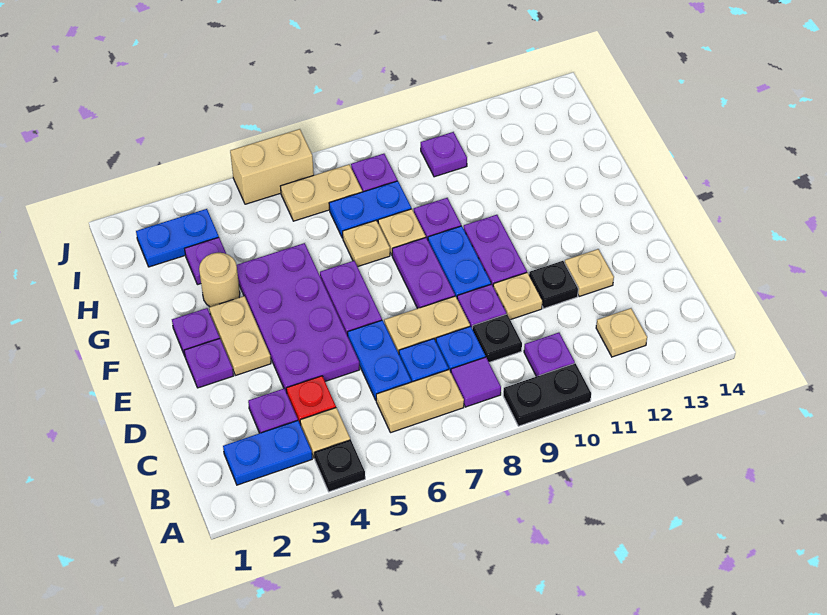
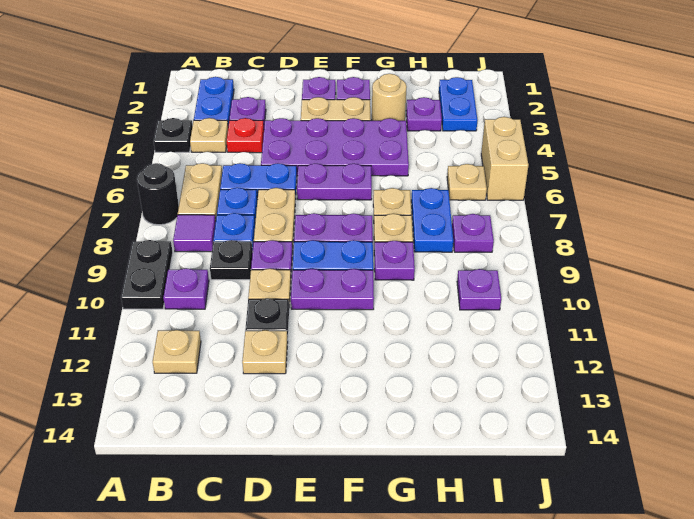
none -> black round brick A7 level 1
tan plate I6:I7 level 1 -> tan plate I6 level 1

